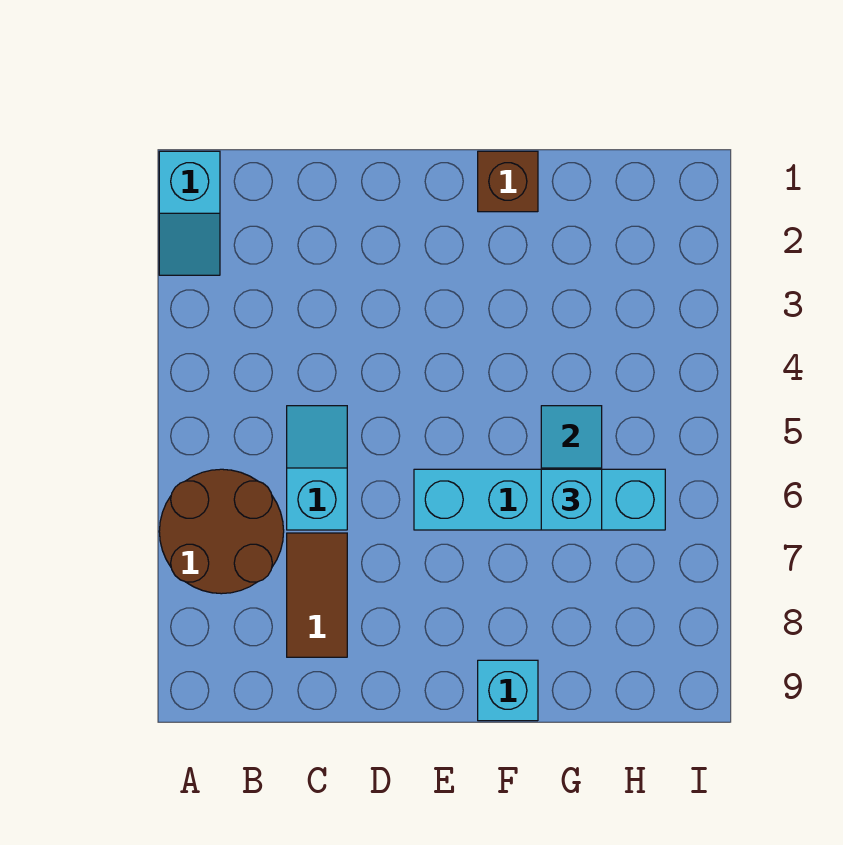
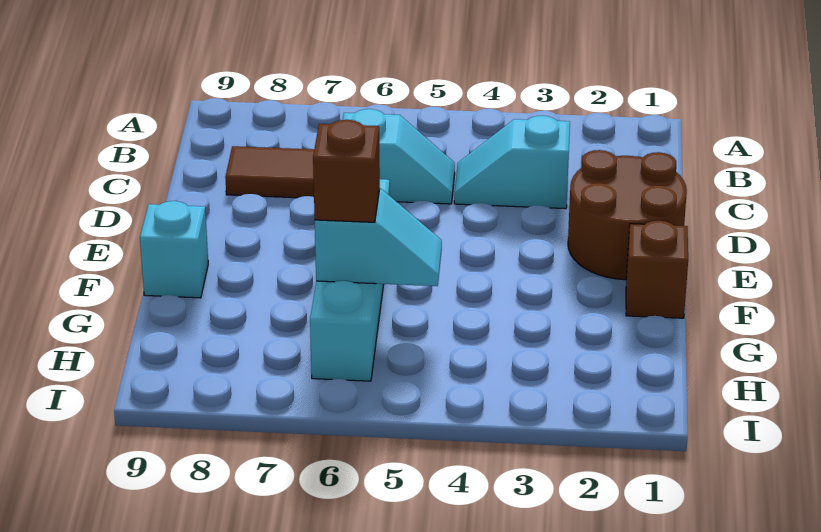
cyan slope A1:A2 level 1 top 1 -> cyan slope C3:C4 level 1 top 3
brown round brick A6:B7 level 1 -> brown round brick D1:E2 level 1
cyan brick G6 level 3 -> brown brick G6 level 3

